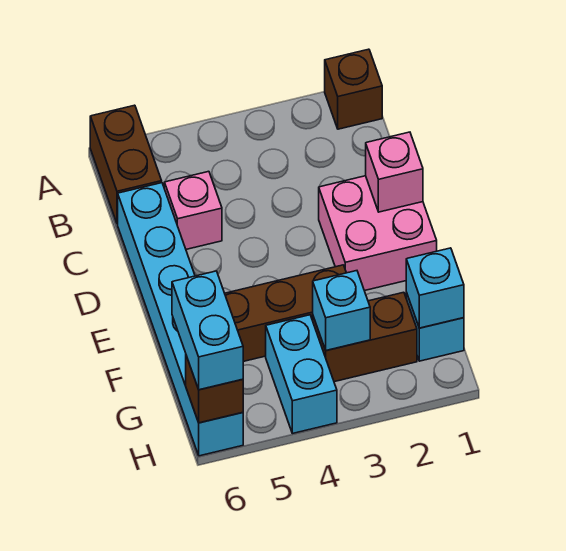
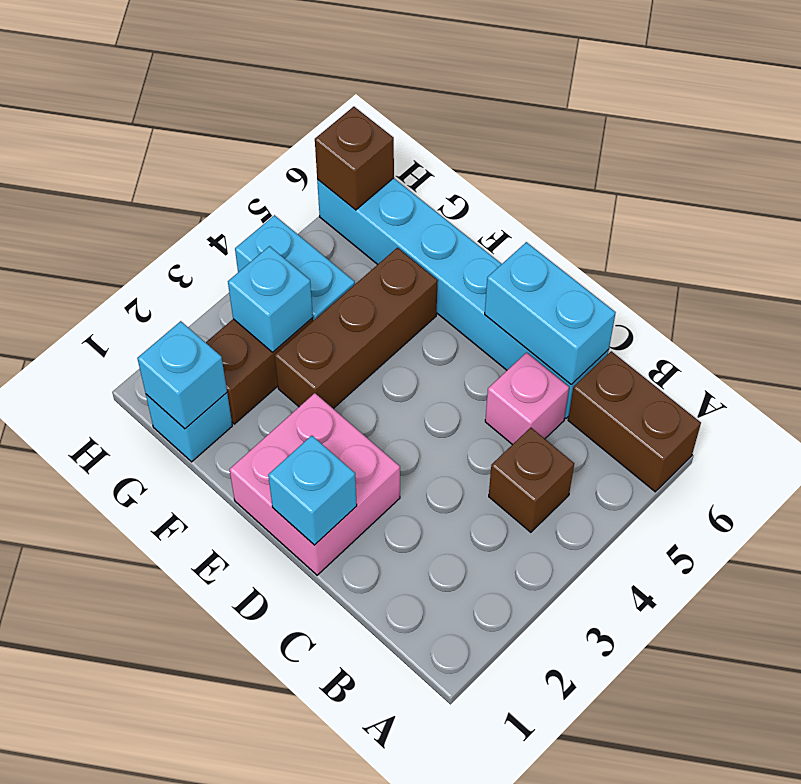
brown brick A1 level 1 -> brown brick B4 level 1
pink brick D1 level 2 -> cyan brick D1 level 2
cyan brick G6:H6 level 3 -> cyan brick C6:D6 level 2

